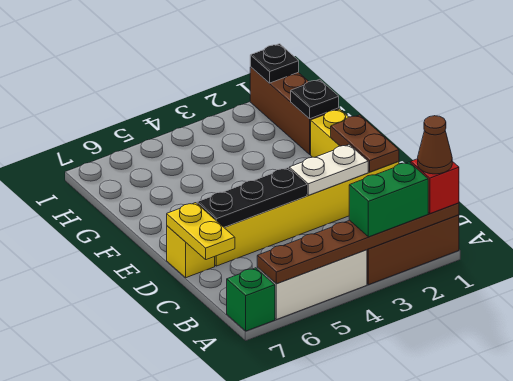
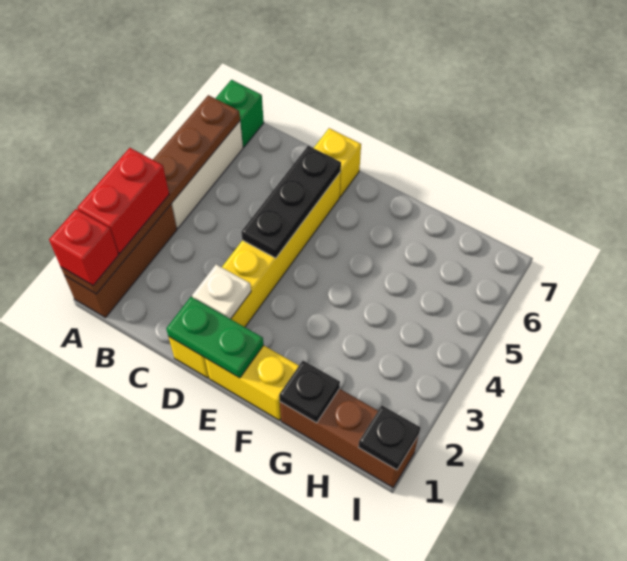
brown cone A1 level 4 -> none
green brick A2:A3 level 3 -> red brick A2:A3 level 3
yellow plate C7:D7 level 2 -> none
brown plate D1:E1 level 2 -> green plate D1:E1 level 2
white plate D2:D3 level 2 -> white plate D2 level 2

